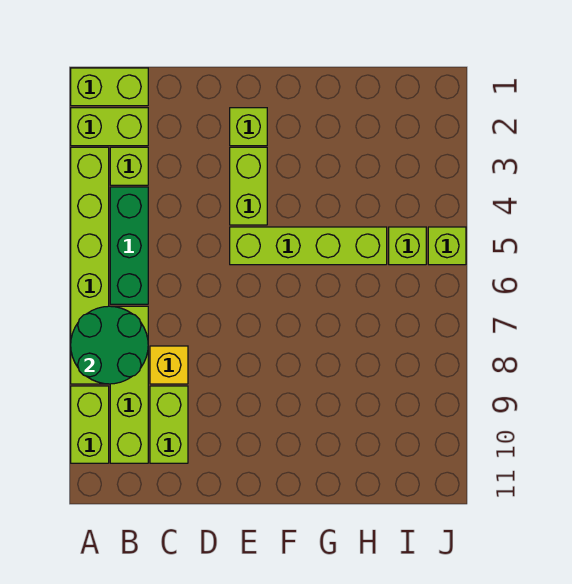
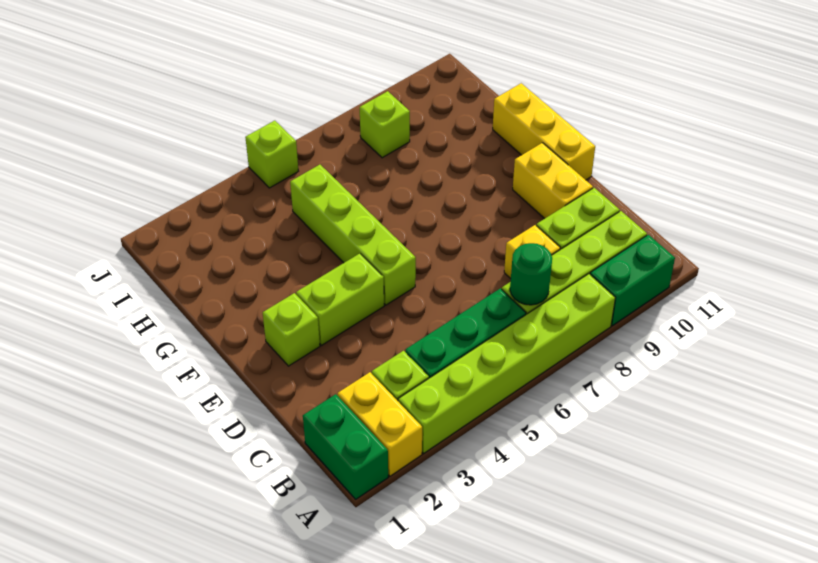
lime brick A1:B1 level 1 -> green brick A1:B1 level 1
lime brick A2:B2 level 1 -> yellow brick A2:B2 level 1
green round brick A7:B8 level 2 -> green round brick B7 level 2
lime brick A9:A10 level 1 -> green brick A9:A10 level 1
none -> yellow brick D10:E10 level 1
none -> yellow brick E11:G11 level 1
lime brick I5 level 1 -> lime brick I8 level 1

